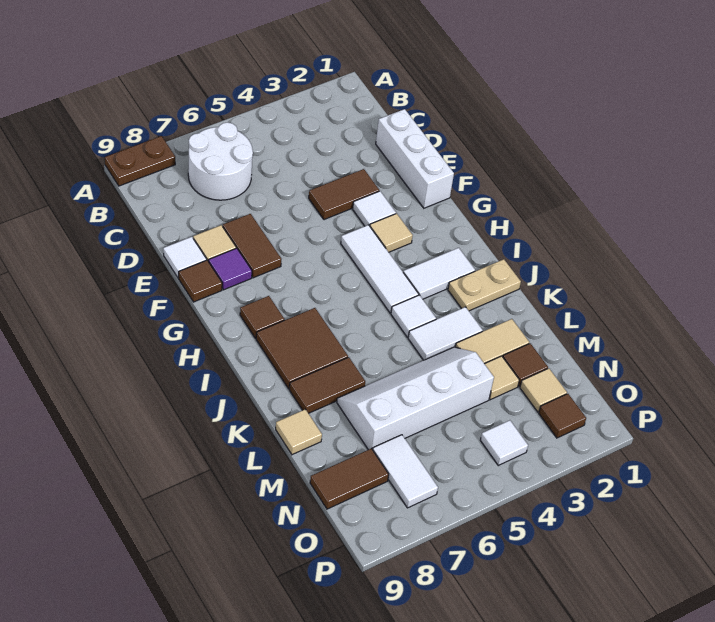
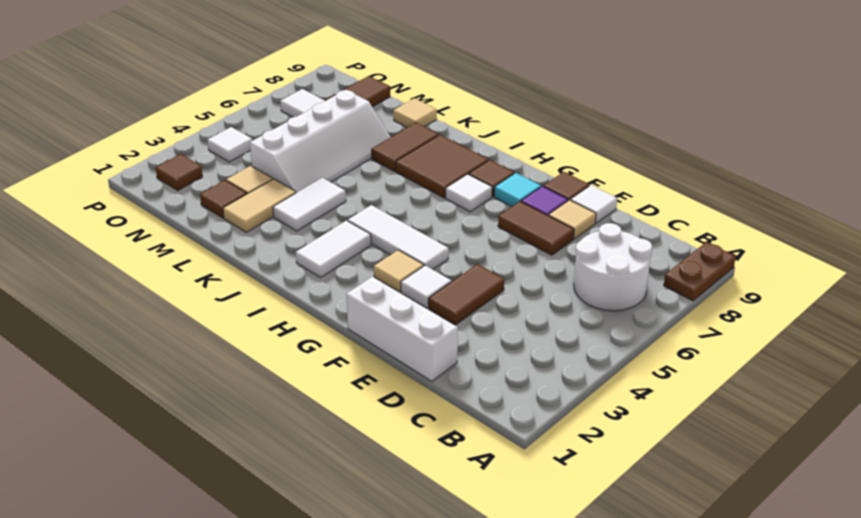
none -> cyan tile G8 level 1
tan plate J1:J2 level 1 -> none
white tile J4 level 1 -> white tile H7 level 1
tan tile N2 level 1 -> none

